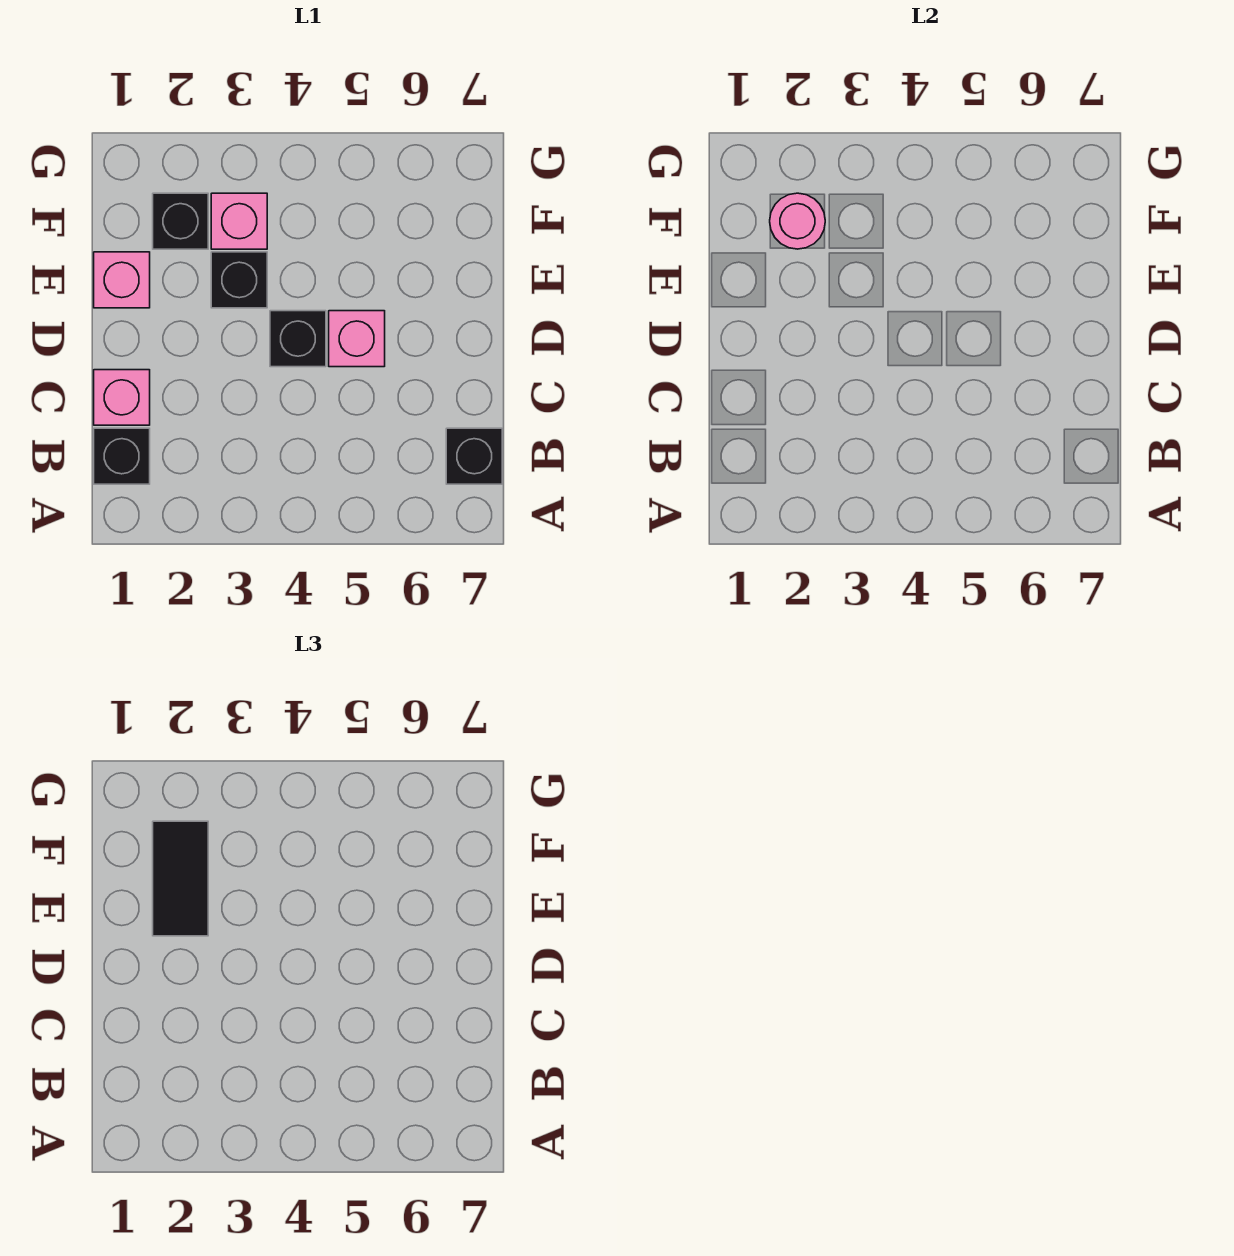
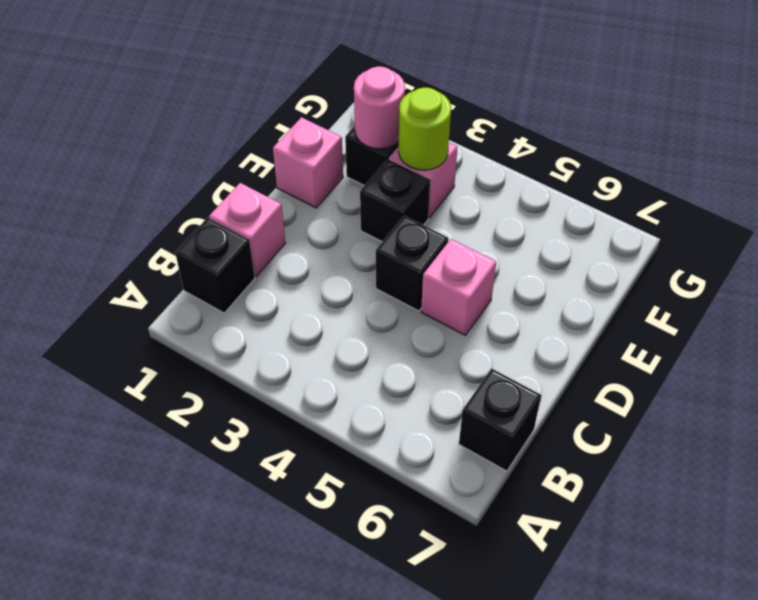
black tile E2:F2 level 3 -> none
none -> lime round brick F3 level 2

